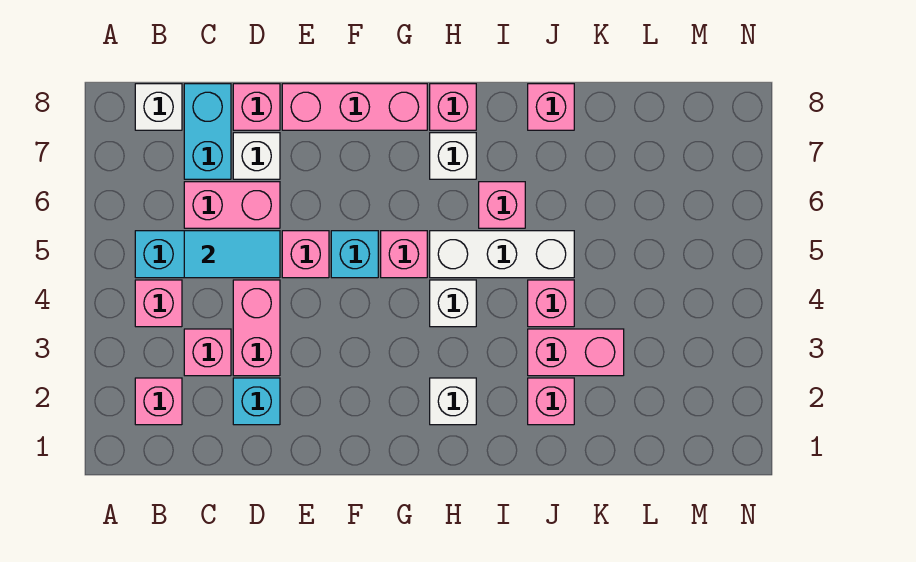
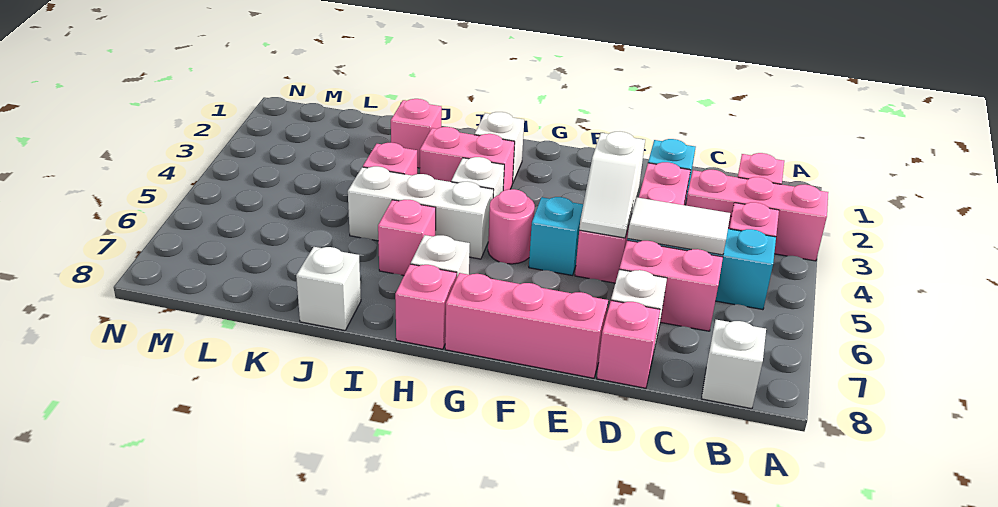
pink brick C3 level 1 -> pink brick A3:C3 level 1
cyan tile C5:D5 level 2 -> white tile C5:D5 level 2
cyan brick C7:C8 level 1 -> none
none -> white slope E4:E5 level 2 top 4
pink brick G5 level 1 -> pink round brick G5 level 1
pink brick J3:K3 level 1 -> pink brick H3:I3 level 1
pink brick J8 level 1 -> white brick J8 level 1

